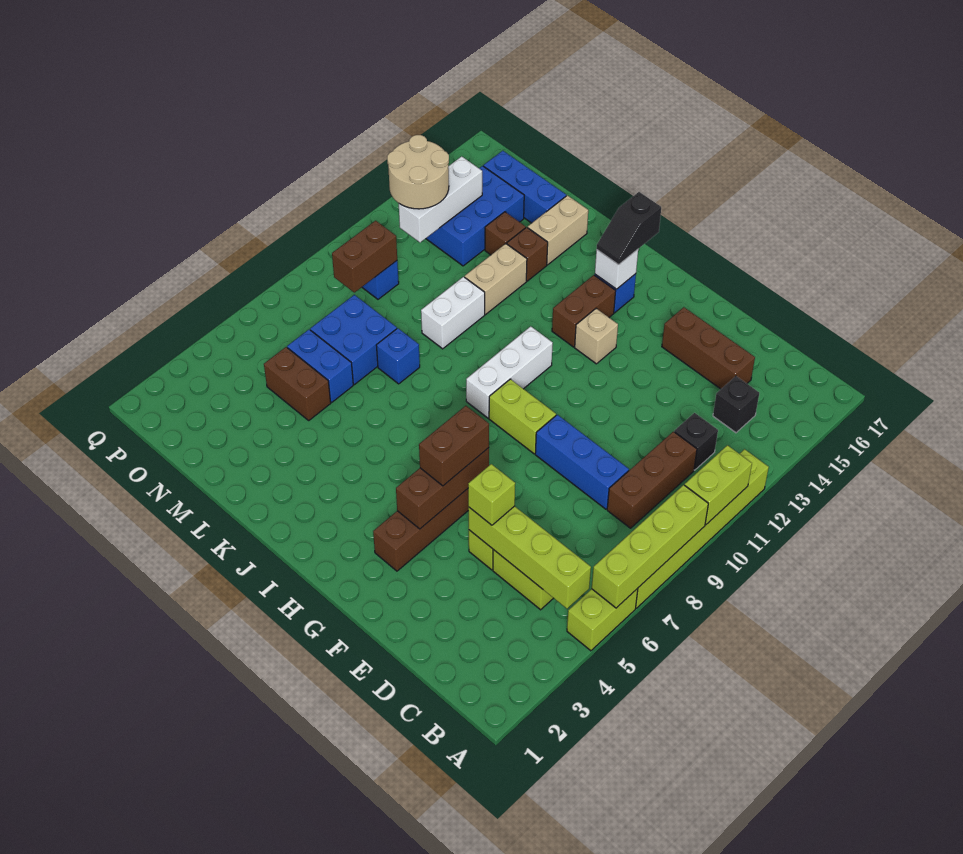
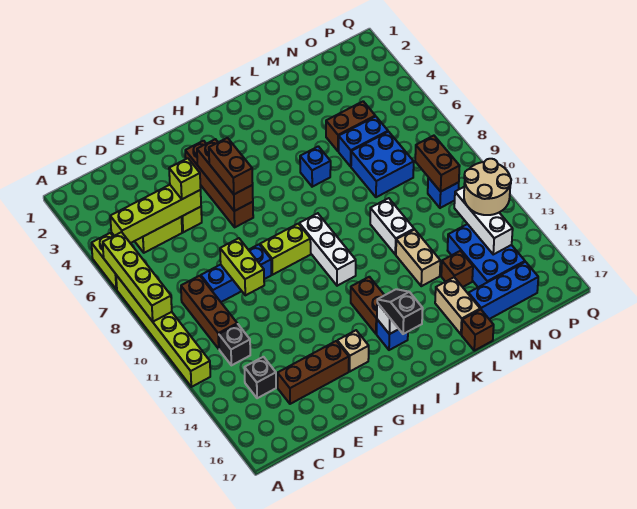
lime brick A10:A11 level 2 -> lime brick E9:E10 level 2
tan brick H13 level 1 -> tan brick G15 level 1
blue brick L8 level 1 -> blue brick K6 level 1
brown brick L14 level 1 -> brown brick L17 level 1

